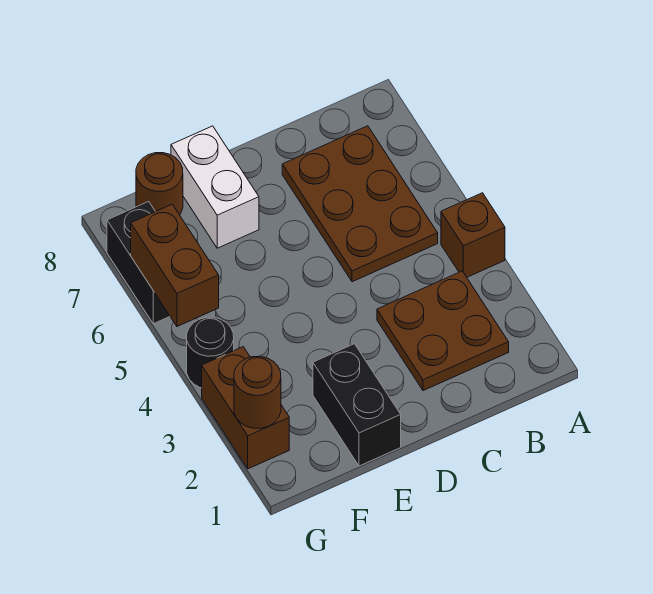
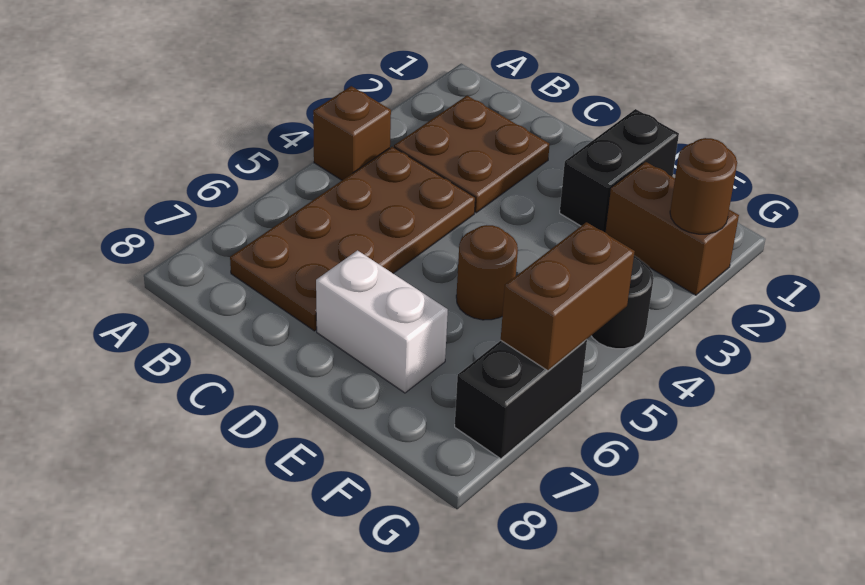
brown plate B5:C7 level 1 -> brown plate B4:C7 level 1
white brick E7:E8 level 1 -> white brick D7:E7 level 1
brown round brick F8 level 1 -> brown round brick E5 level 1
brown brick G2:G3 level 1 -> brown brick F2:G2 level 1

